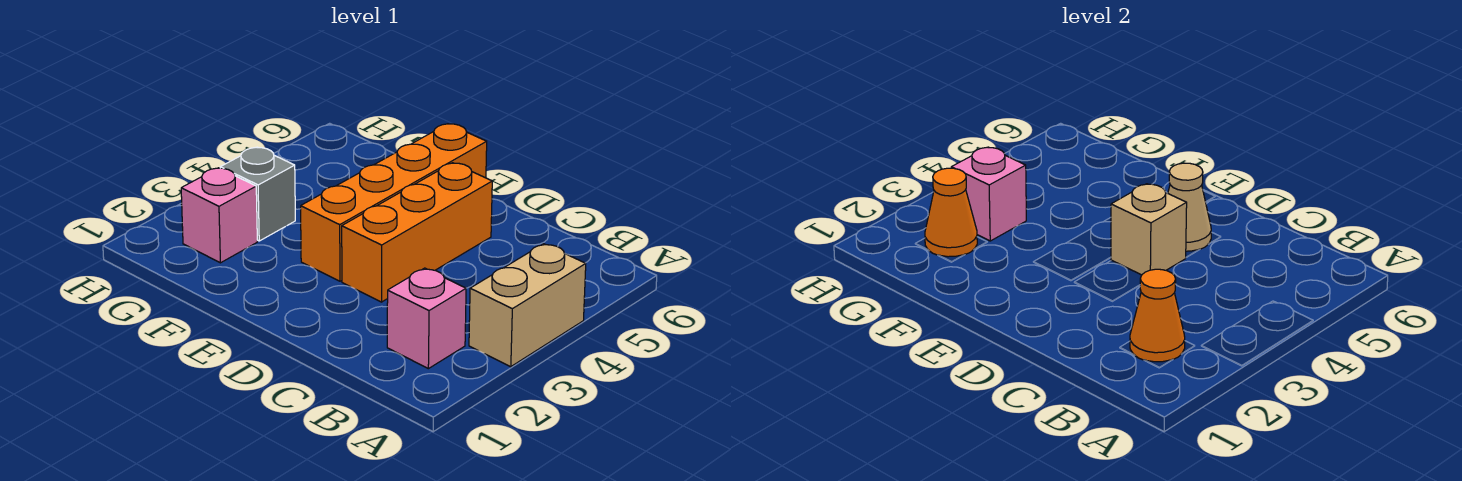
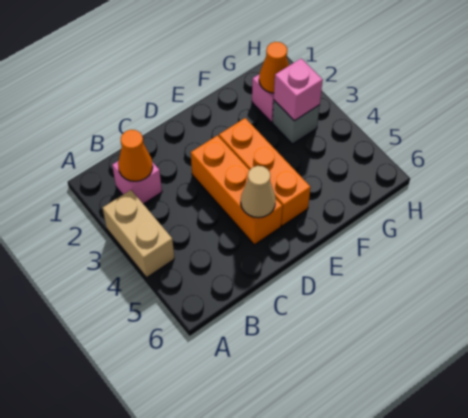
tan brick D4 level 2 -> none
orange brick E3:E6 level 1 -> orange brick E3:E5 level 1

